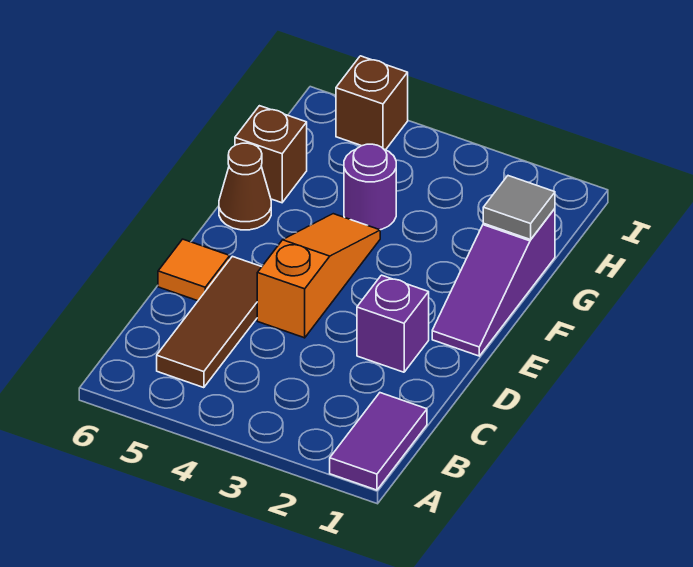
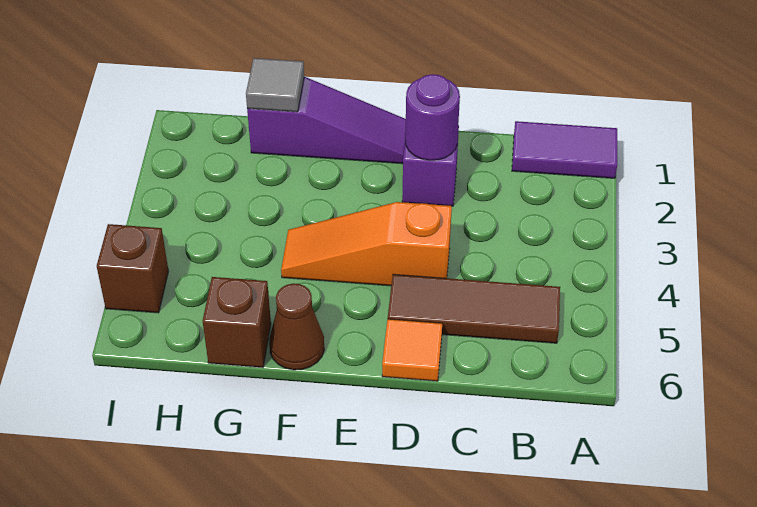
purple round brick G4 level 1 -> purple round brick D2 level 2

